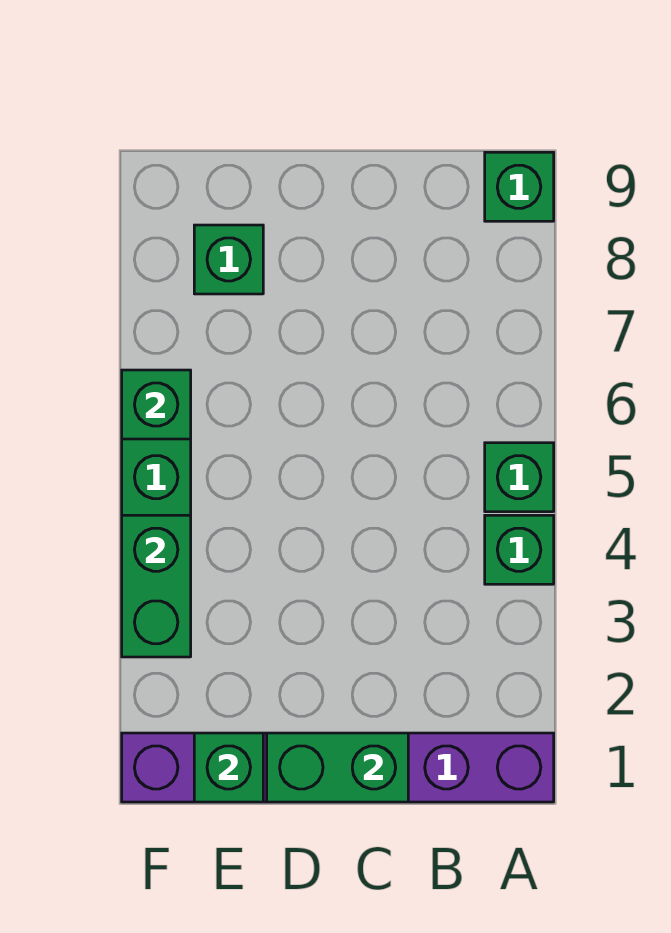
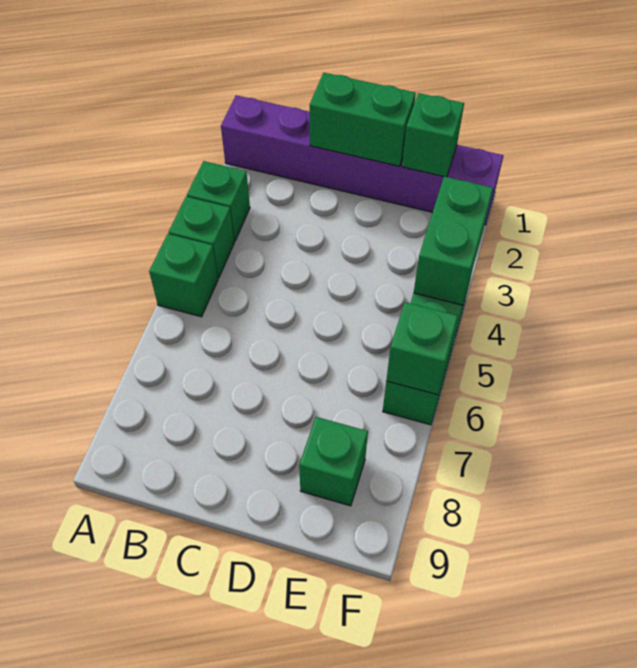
green brick A9 level 1 -> green brick A3 level 1

